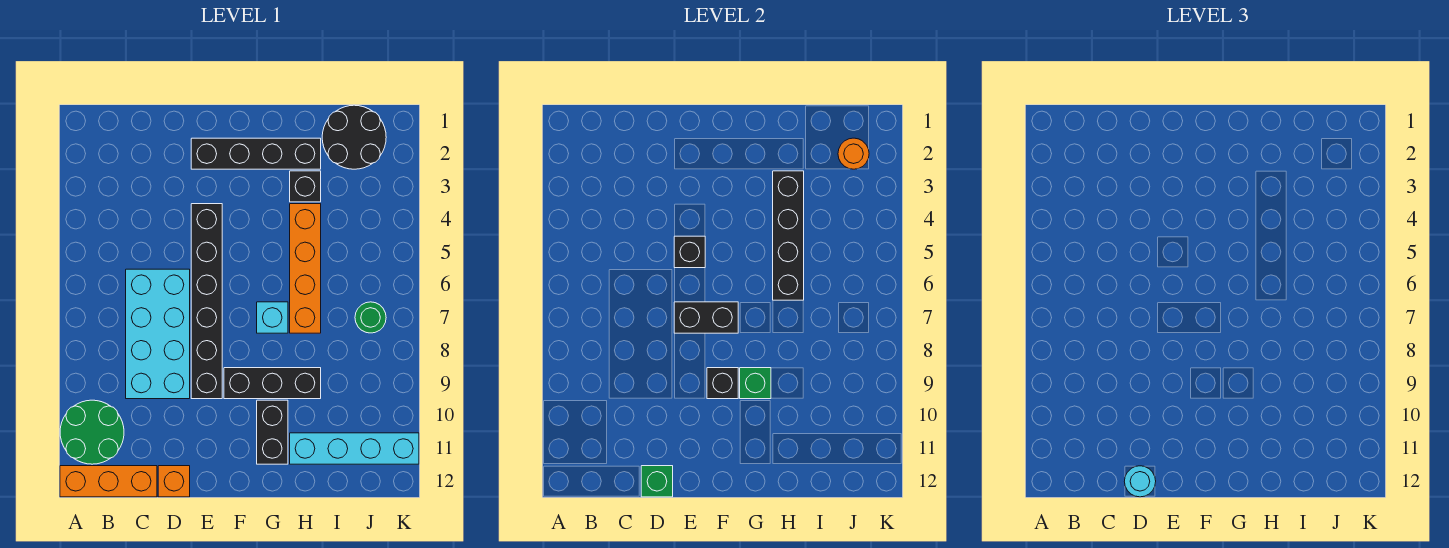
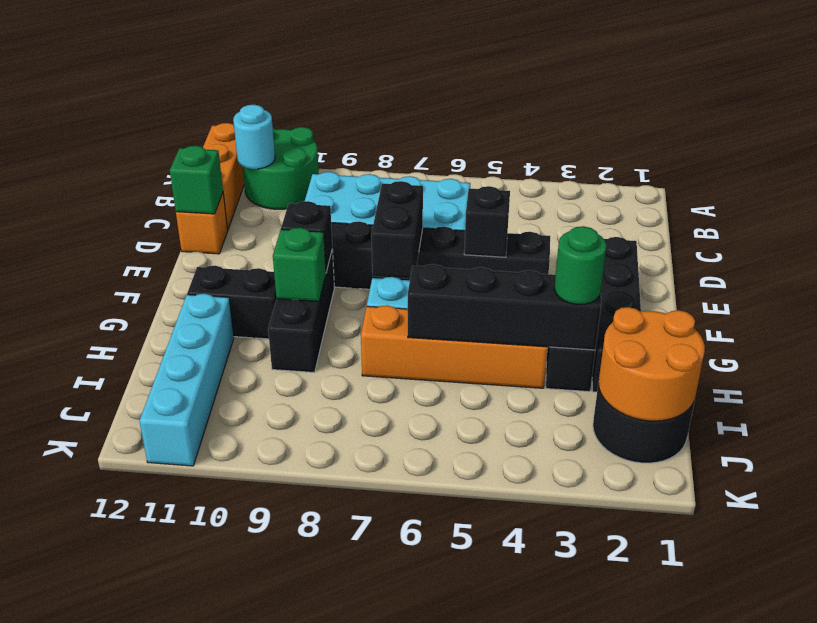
cyan round brick D12 level 3 -> cyan round brick B11 level 2
orange round brick J2 level 2 -> orange round brick I1:J2 level 2
green round brick J7 level 1 -> green round brick H3 level 3

